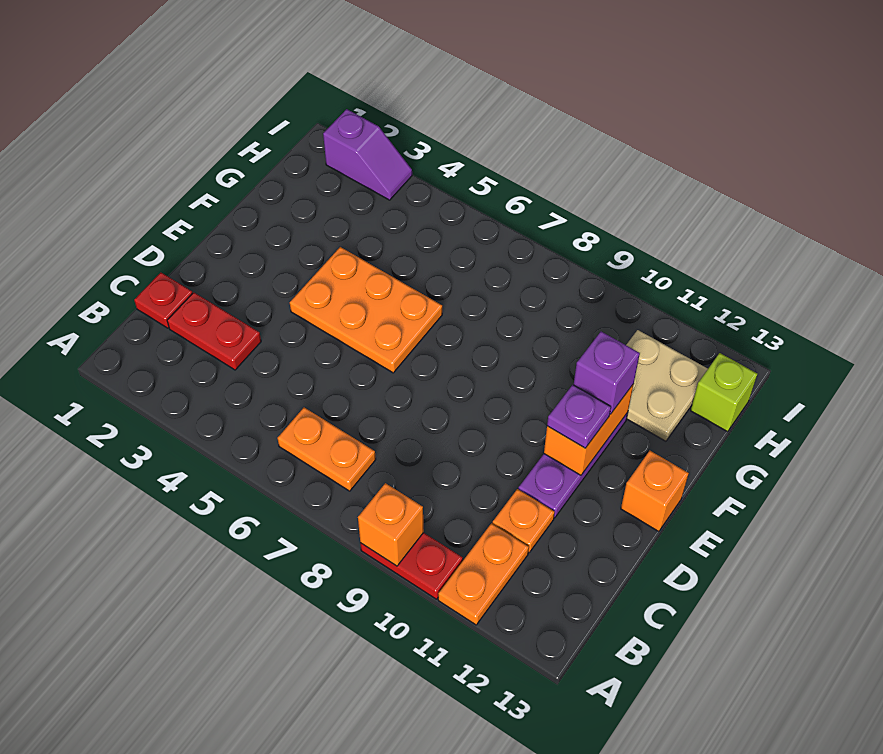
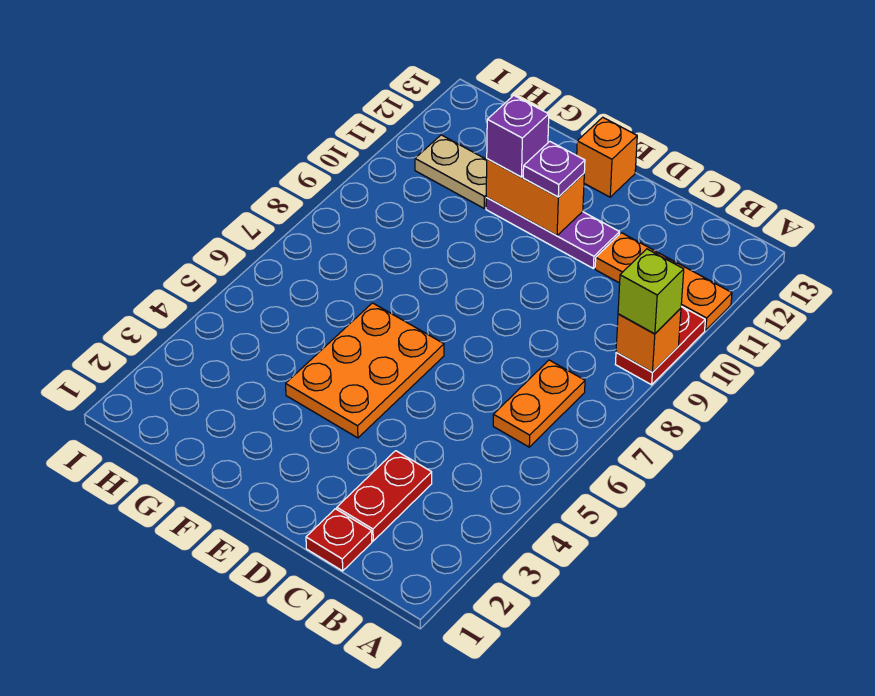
tan plate G11:H12 level 1 -> tan plate G11:H11 level 1
lime brick H13 level 1 -> lime brick A9 level 3
purple slope I2:I3 level 1 top 2 -> none

